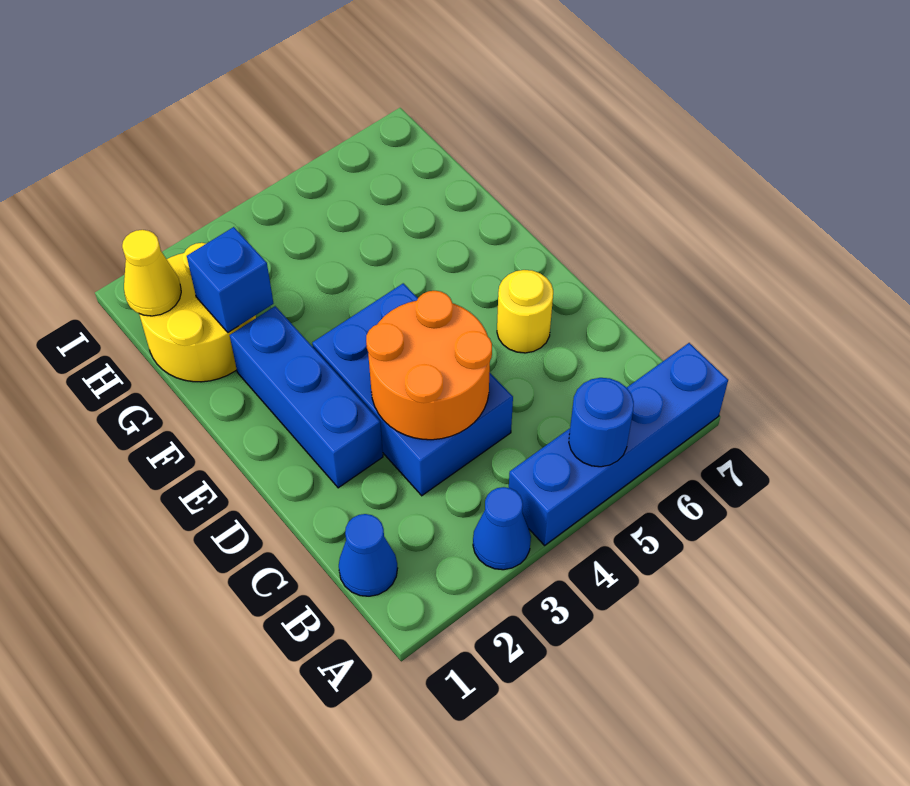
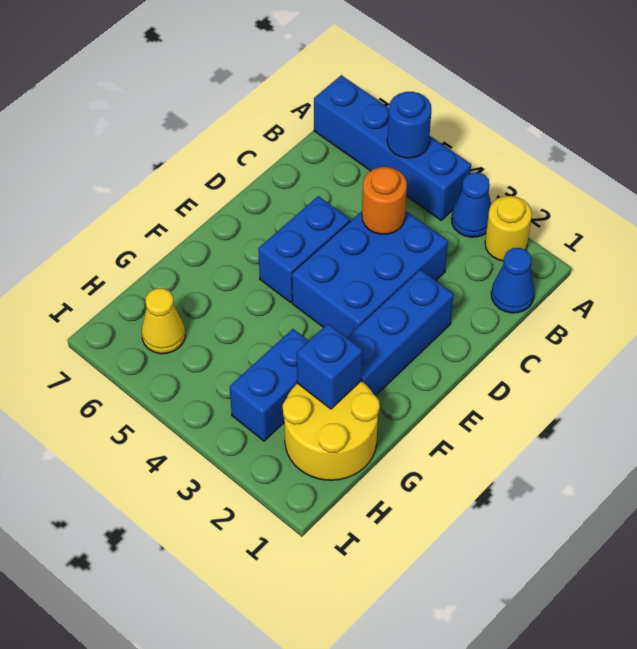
orange round brick C3:D4 level 2 -> orange round brick C4 level 2
none -> blue brick D5:E5 level 1
yellow round brick D6 level 1 -> yellow round brick A2 level 1
none -> blue brick G3:H3 level 1
yellow cone H1 level 2 -> yellow cone H6 level 1

